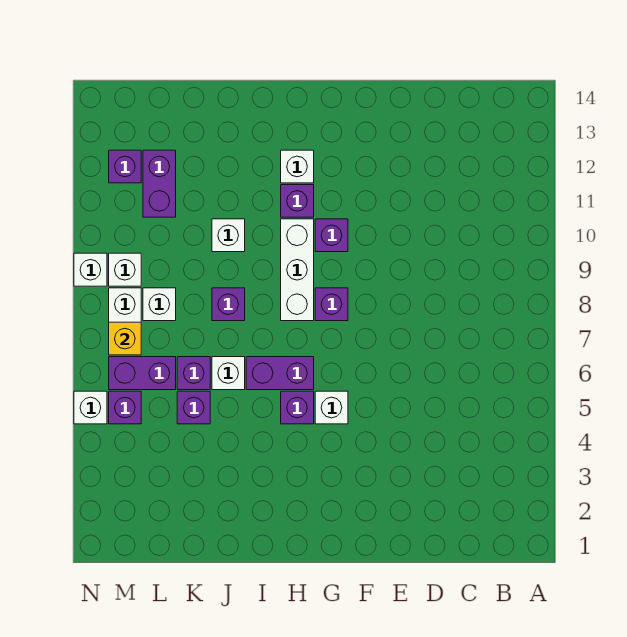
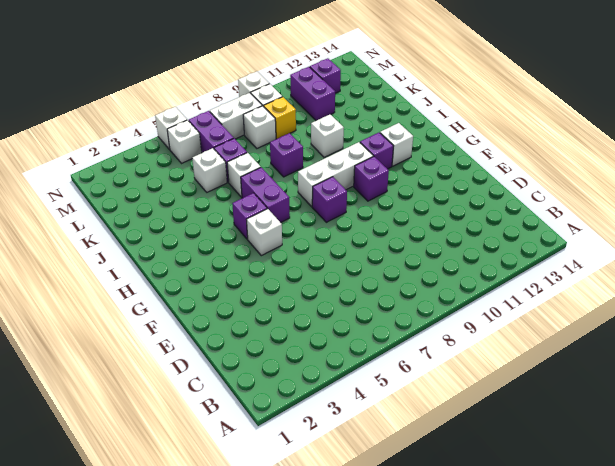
purple brick K5 level 1 -> white brick K5 level 1
purple brick L11:L12 level 1 -> purple brick L11:M11 level 1
purple brick M5 level 1 -> white brick M5 level 1
yellow brick M7 level 2 -> yellow brick L9 level 1

